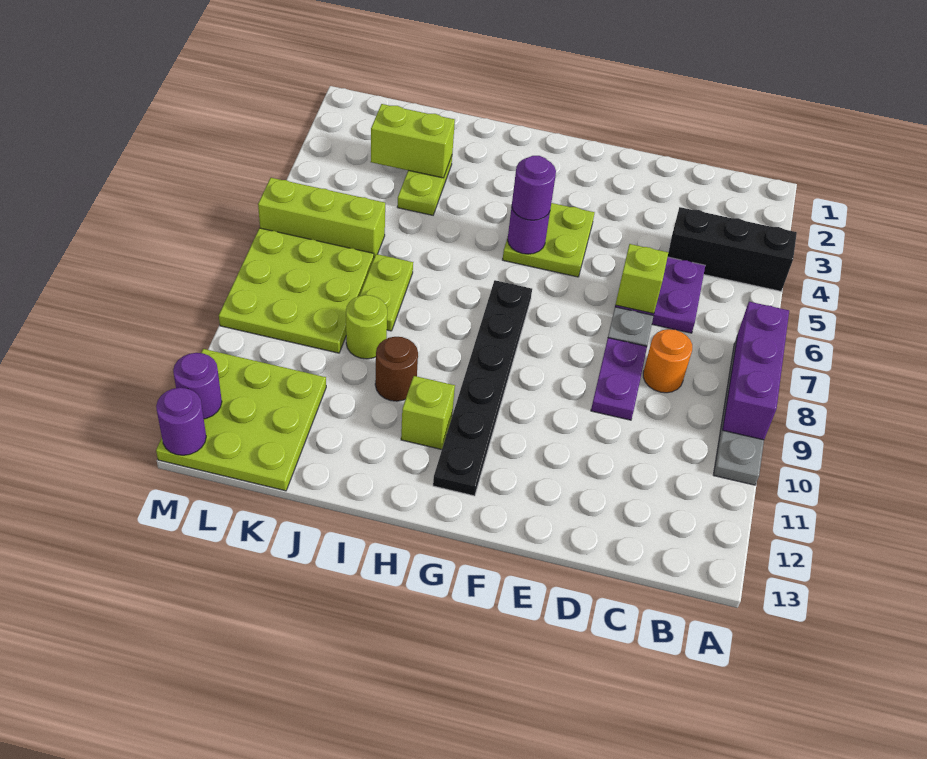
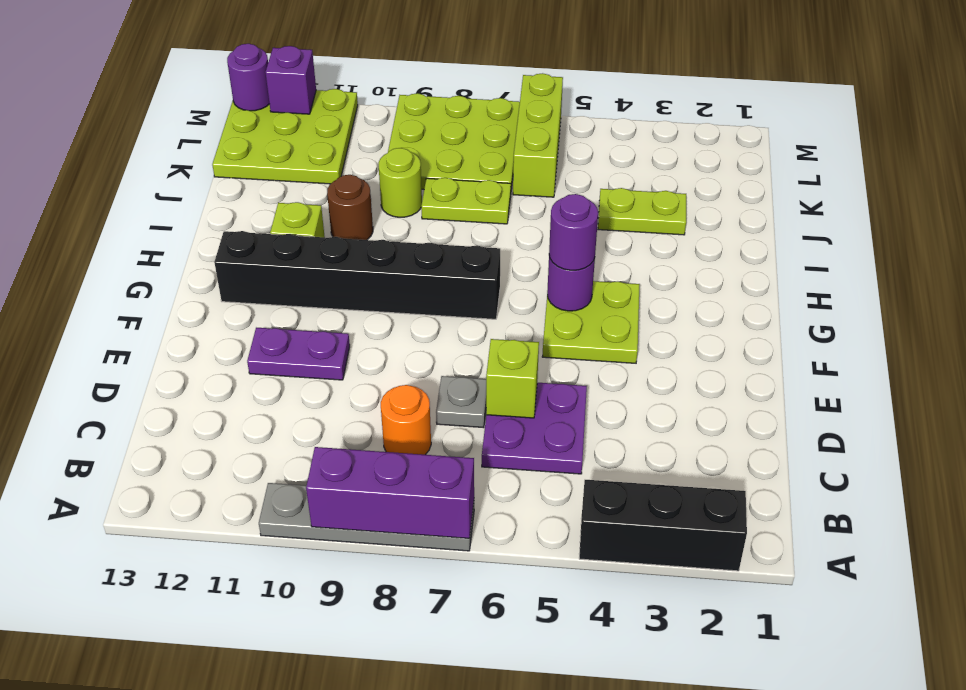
black brick A4:C4 level 1 -> black brick A2:A4 level 1
purple plate D8:D9 level 1 -> purple plate E10:E11 level 1
black plate G7:G12 level 1 -> black brick G7:G12 level 1
lime brick J3:K3 level 2 -> none
purple round brick M12 level 2 -> purple brick M12 level 2

